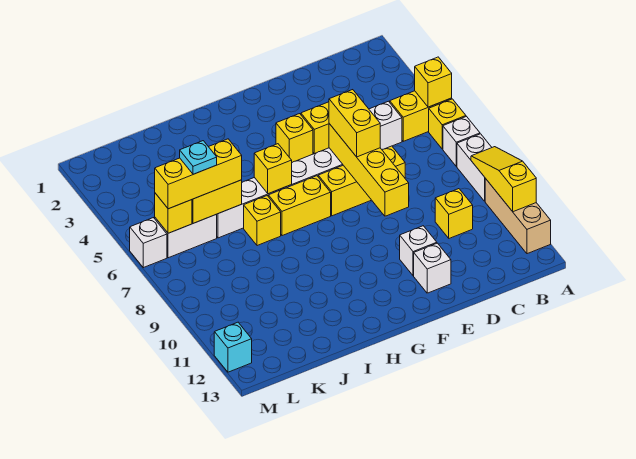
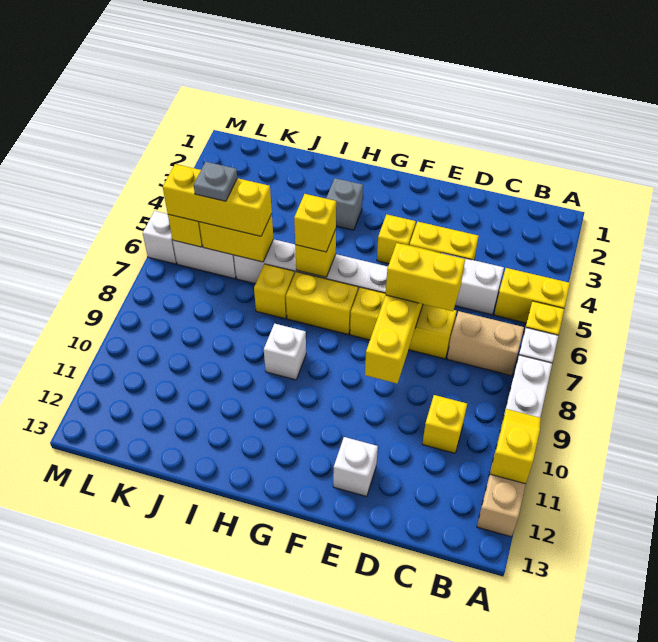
yellow brick A5 level 2 -> yellow brick H6 level 3
yellow slope A9:A11 level 2 top 11 -> yellow slope A10:A11 level 2 top 11
none -> tan brick B7:C7 level 1
yellow brick E6:E7 level 3 -> yellow brick D7:E7 level 3
white brick E11 level 1 -> white brick H9 level 1
none -> grey brick H3 level 1
cyan plate K6 level 4 -> grey plate K6 level 4
cyan brick M12 level 1 -> none

